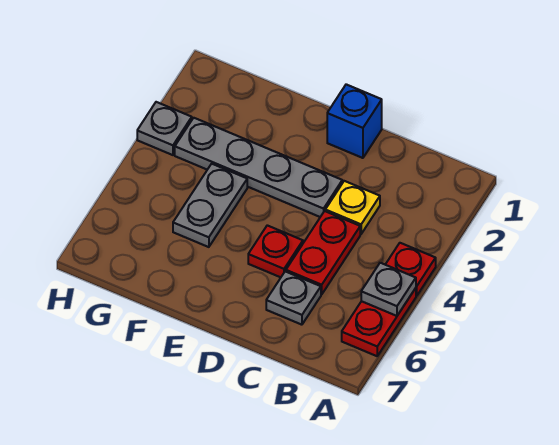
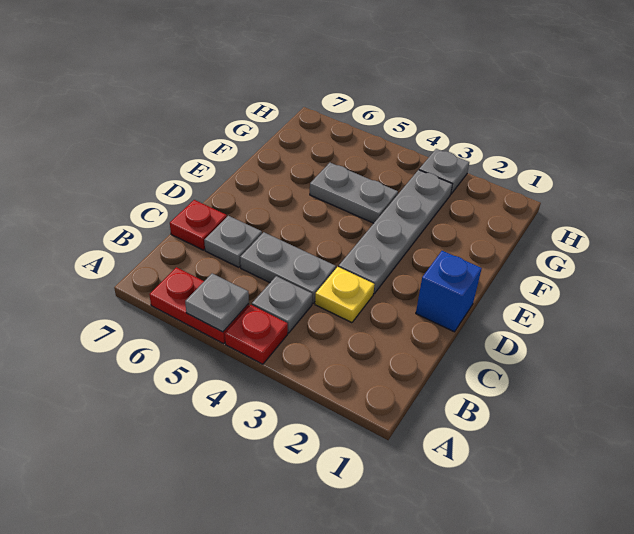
none -> grey plate B4 level 1
red plate C4:C5 level 1 -> grey plate C4:C5 level 1
red plate D5 level 1 -> red plate C7 level 1

